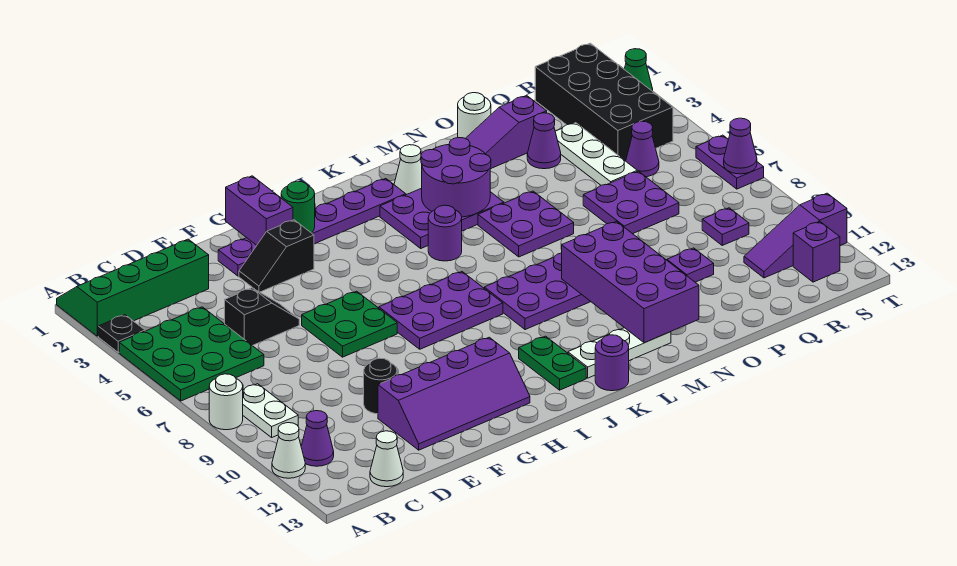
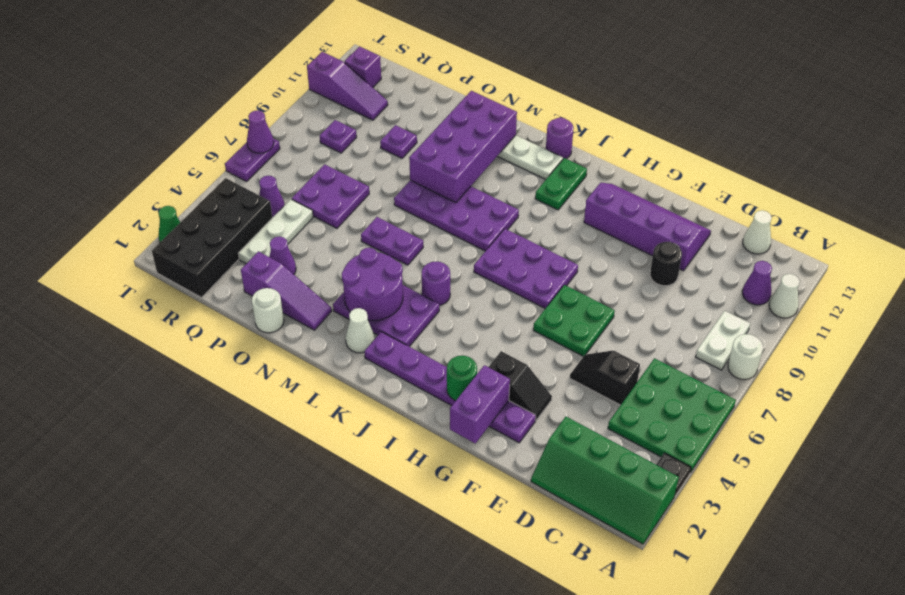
purple plate M5:N6 level 1 -> purple plate M6:N6 level 1

